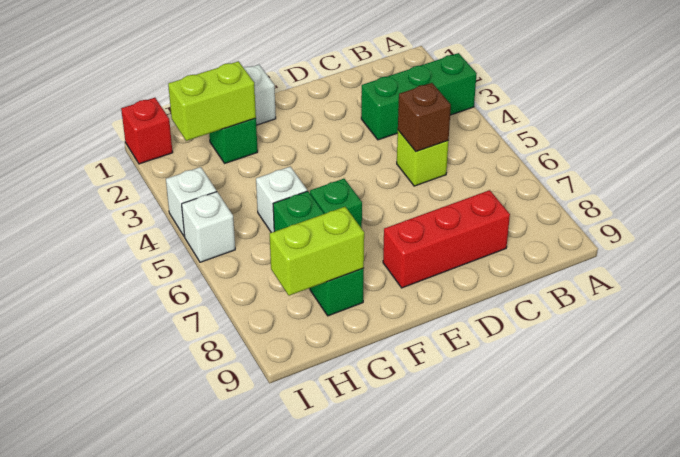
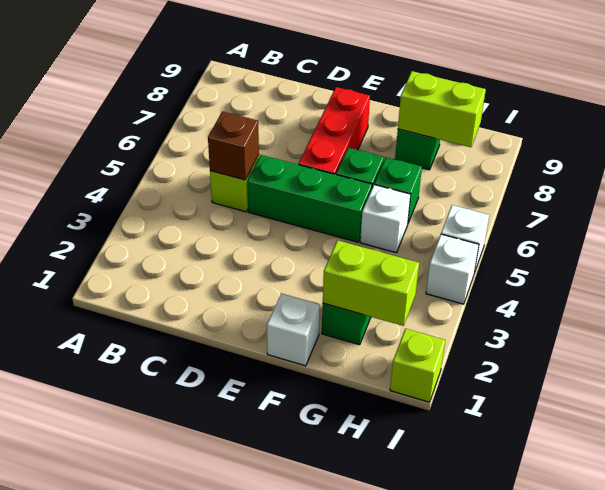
green brick A3:C3 level 1 -> green brick D5:F5 level 1
red brick C8:E8 level 1 -> red brick E6:E8 level 1
red brick I1 level 1 -> lime brick I1 level 1

